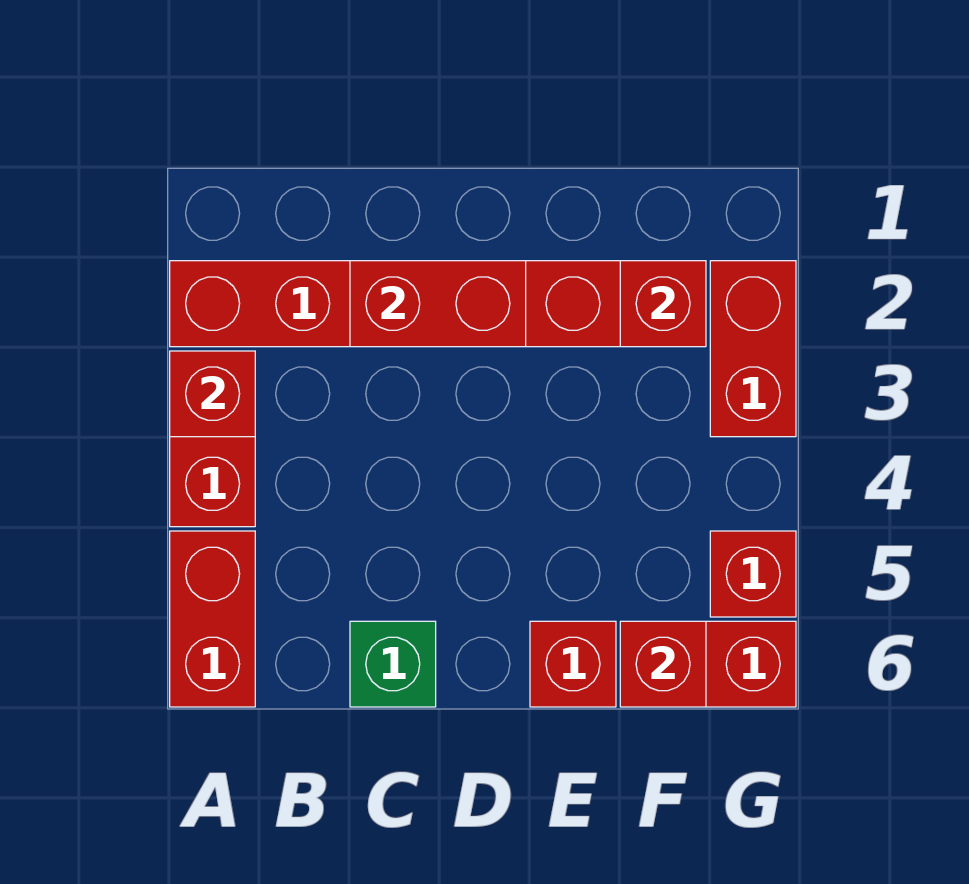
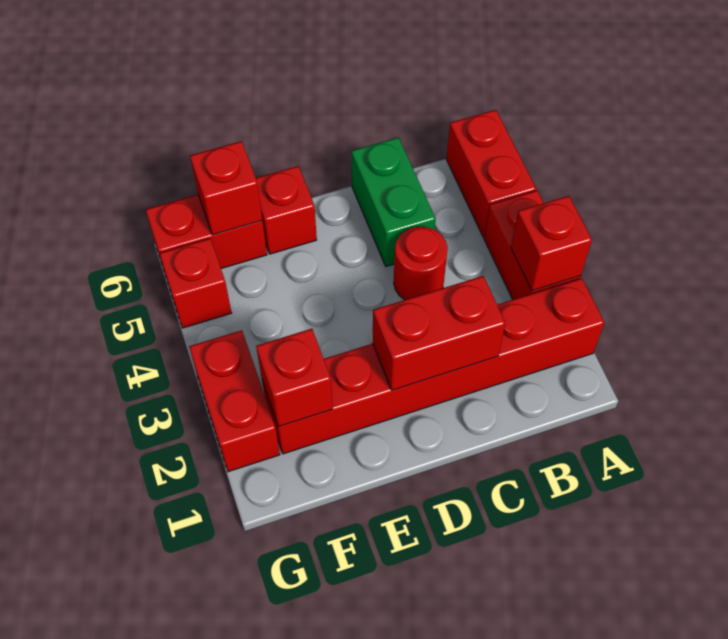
none -> red round brick C4 level 1
green brick C6 level 1 -> green brick C5:C6 level 1

